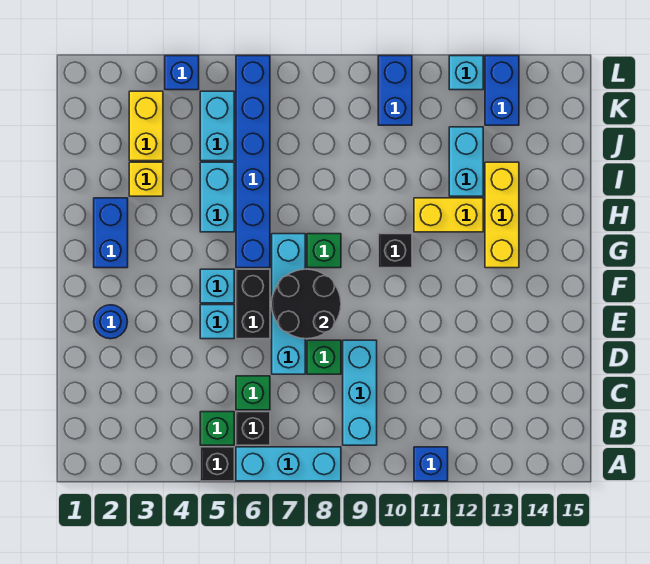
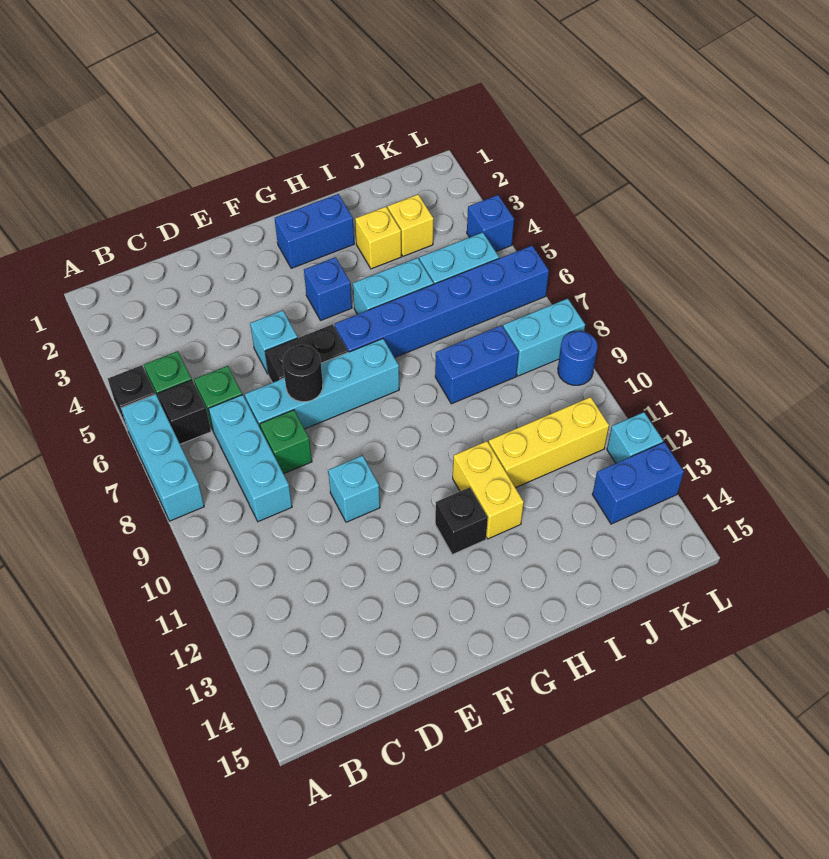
blue brick A11 level 1 -> blue brick G4 level 1
cyan brick B9:D9 level 1 -> cyan brick C7:C9 level 1
blue round brick E2 level 1 -> blue round brick L9 level 1
black round brick E7:F8 level 2 -> black round brick E7 level 2
cyan brick F5 level 1 -> cyan brick E10 level 1
green brick G8 level 1 -> none
black brick G10 level 1 -> black brick G12 level 1
yellow brick G13:I13 level 1 -> yellow brick I11:K11 level 1
cyan brick I12:J12 level 1 -> cyan brick K8:L8 level 1
yellow brick J3:K3 level 1 -> yellow brick J3 level 1
blue brick K10:L10 level 1 -> blue brick I8:J8 level 1

